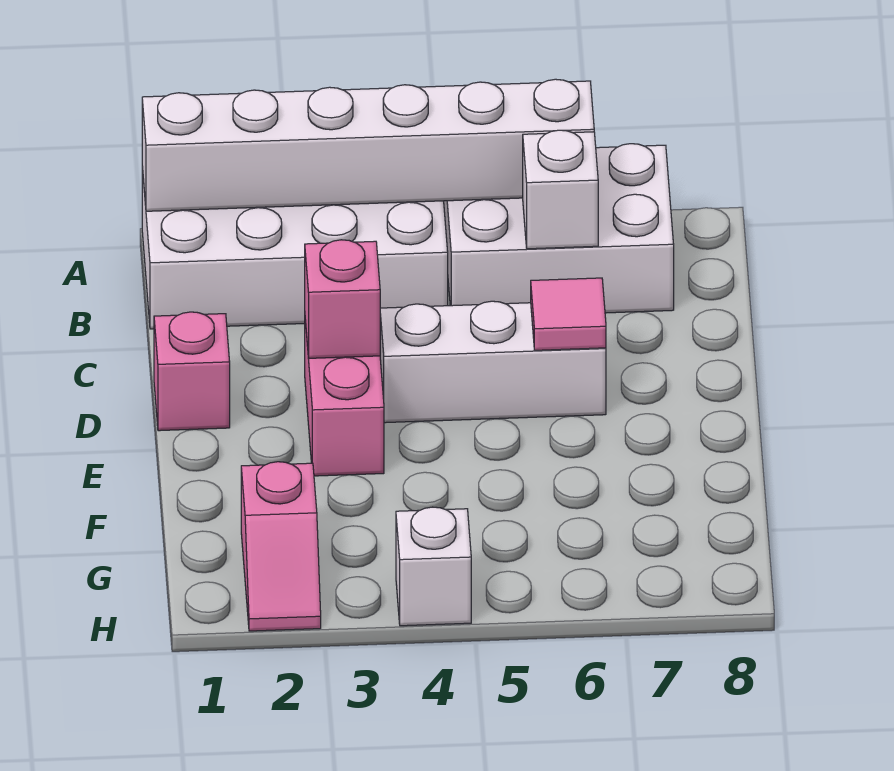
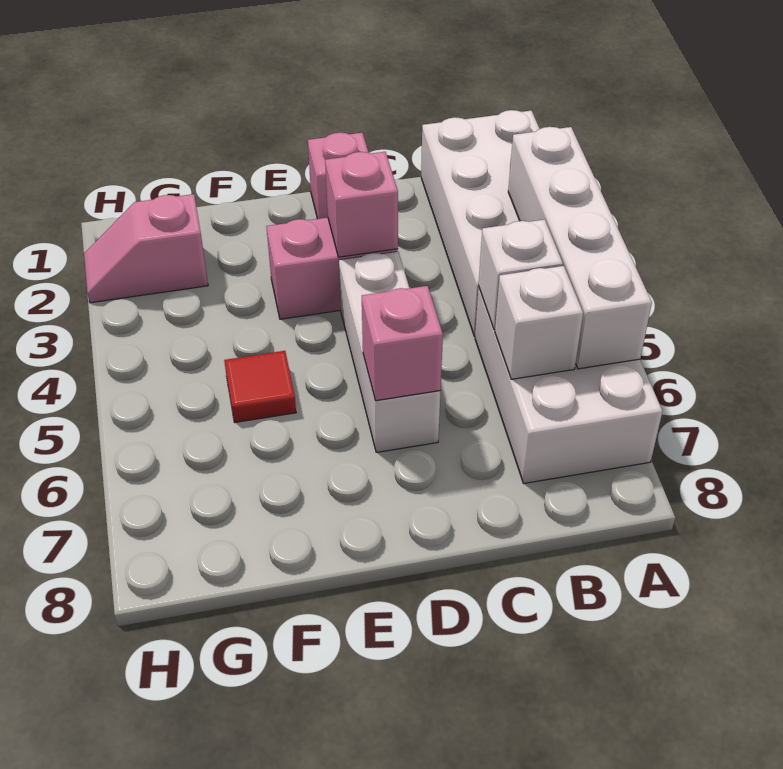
white brick A1:A6 level 2 -> white brick A3:A6 level 2
pink tile D6 level 2 -> pink brick D6 level 2
none -> red tile F5 level 1
white brick H4 level 1 -> white brick B5 level 2

